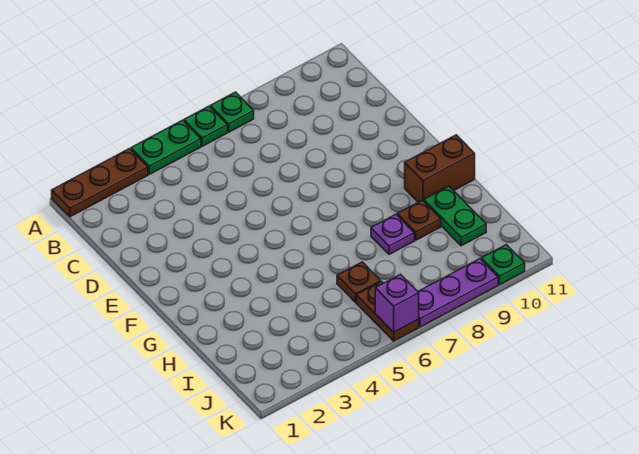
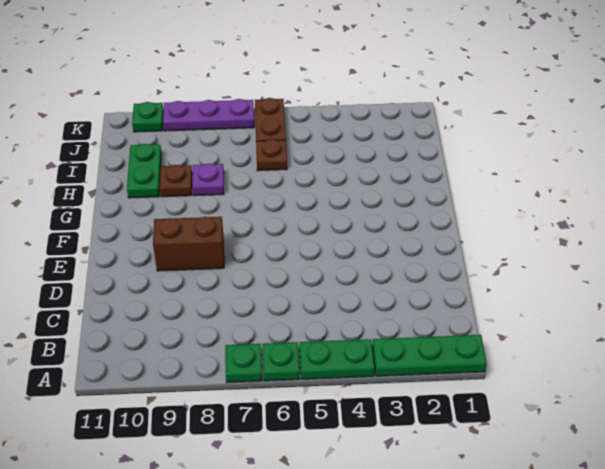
brown plate A1:A3 level 1 -> green plate A1:A3 level 1
brown brick G10:G11 level 1 -> brown brick E8:E9 level 1
purple brick K6 level 2 -> none

